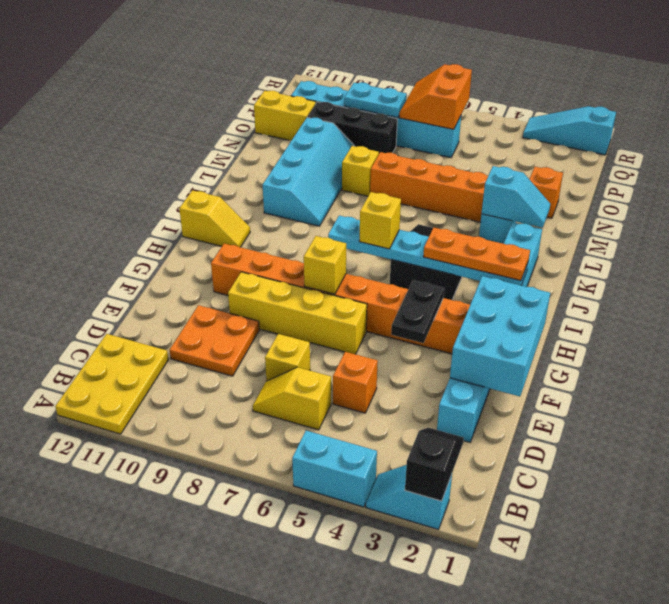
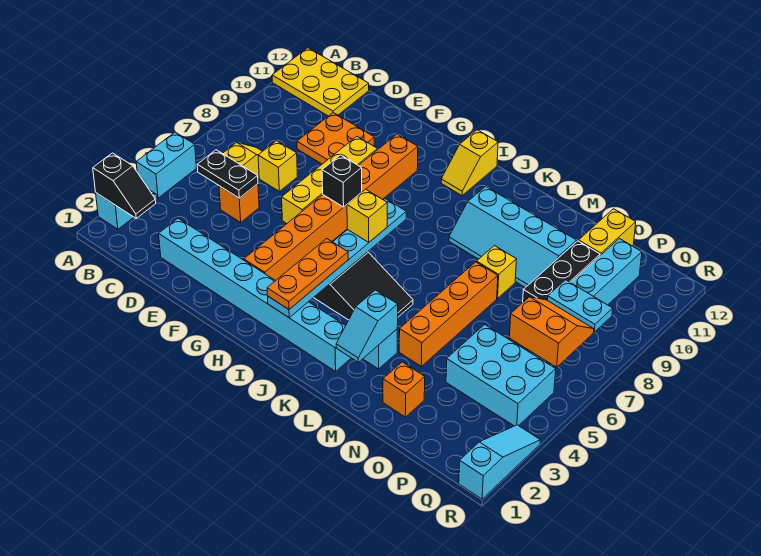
cyan brick E1:G2 level 2 -> cyan brick O4:Q5 level 1
black plate F4:G4 level 2 -> black plate C5:D5 level 2
yellow brick G7 level 2 -> black brick G7 level 2
cyan plate P8:P9 level 2 -> cyan plate P8:Q8 level 2

